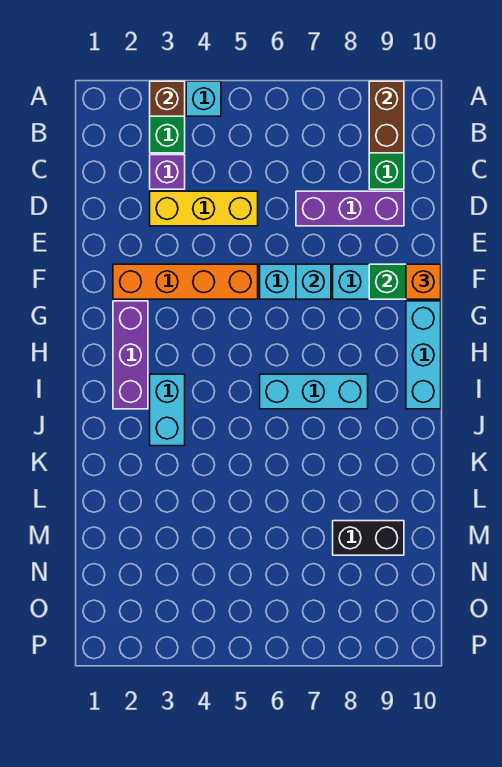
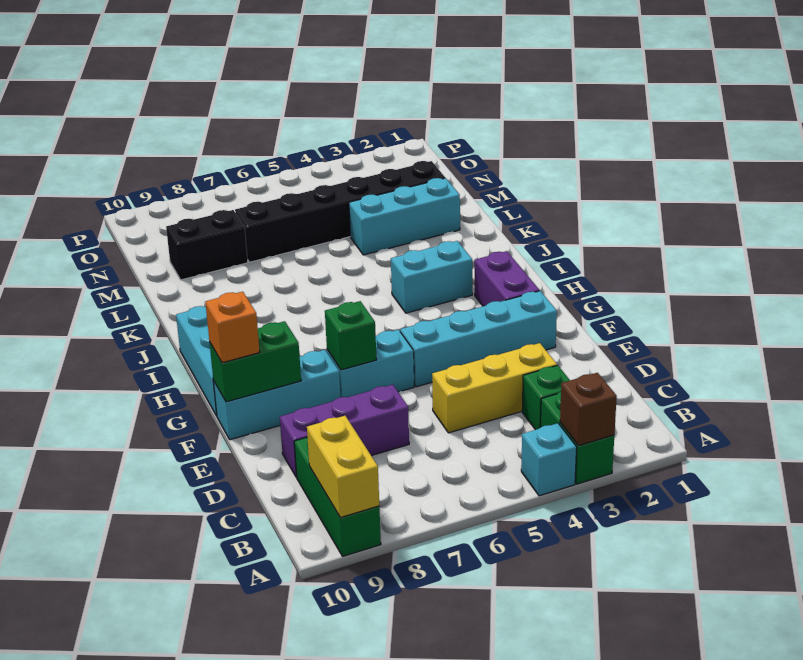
brown brick A9:B9 level 2 -> yellow brick A9:B9 level 2
purple brick C3 level 1 -> green brick C3 level 1
orange brick F2:F5 level 1 -> cyan brick F2:F5 level 1
cyan brick F7 level 2 -> green brick F7 level 2
purple brick G2:I2 level 1 -> purple brick G2:H2 level 1
cyan brick I3:J3 level 1 -> cyan brick I3:I4 level 1
cyan brick I6:I8 level 1 -> cyan brick L2:L4 level 1
none -> black brick M2:M7 level 1

